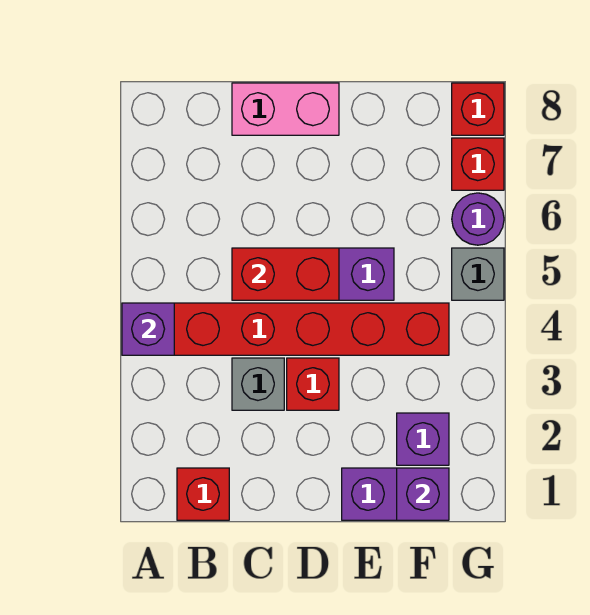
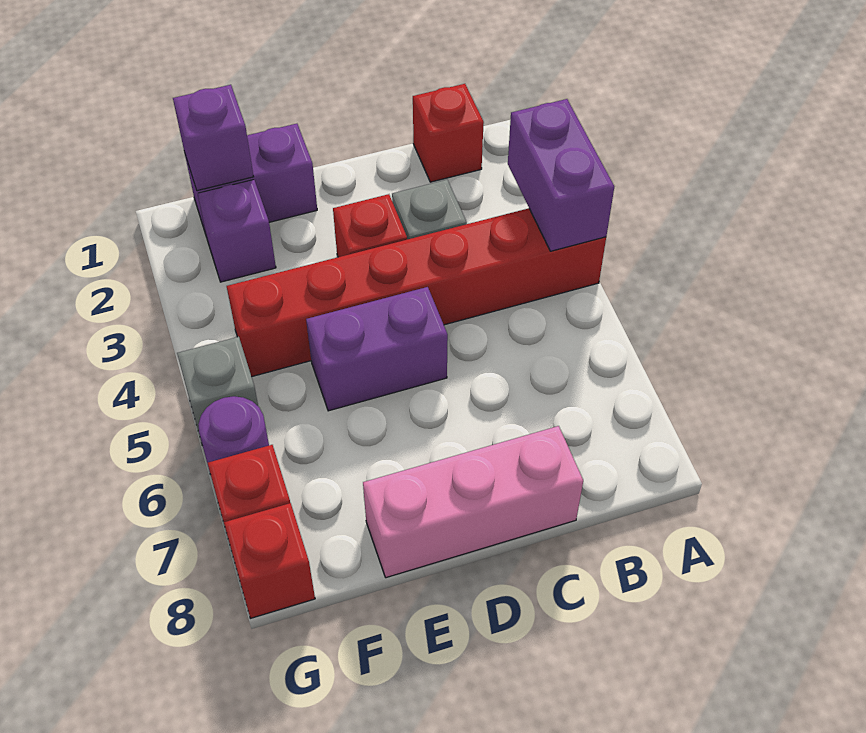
purple brick A4 level 2 -> purple brick A3:A4 level 2
red brick C5:D5 level 2 -> none
pink brick C8:D8 level 1 -> pink brick C8:E8 level 1

